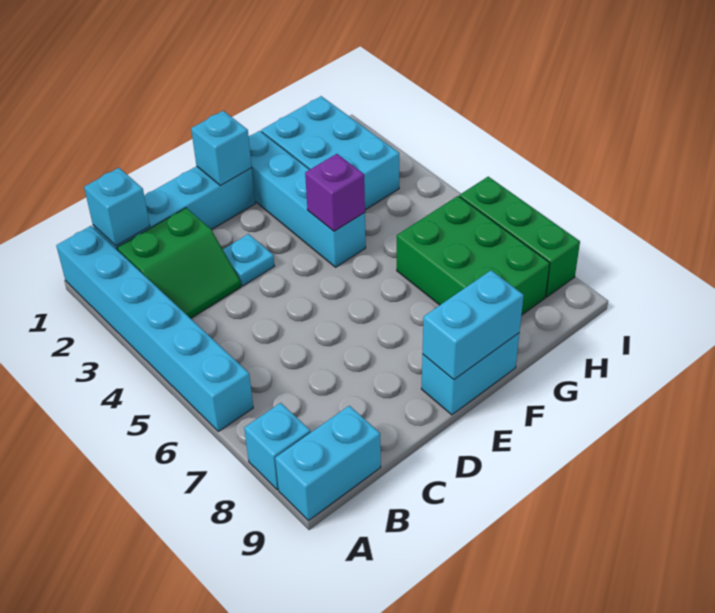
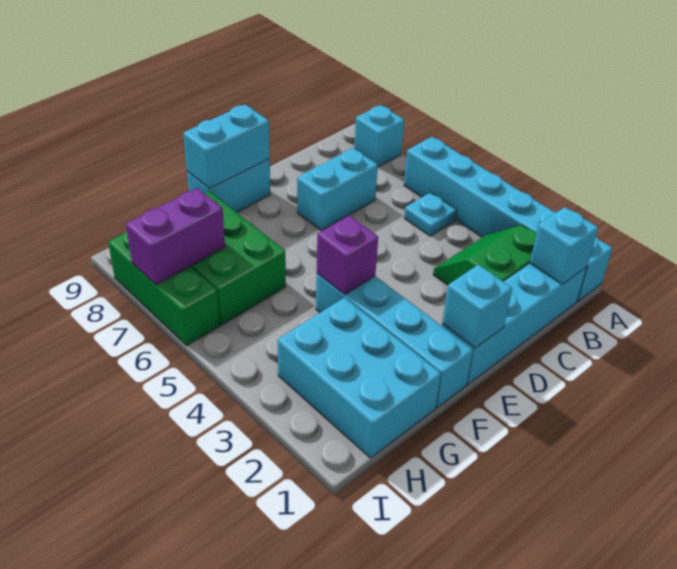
cyan brick A9:B9 level 1 -> cyan brick C7:D7 level 1
cyan plate D3 level 1 -> cyan plate B5 level 1
none -> purple brick H7:I7 level 2

